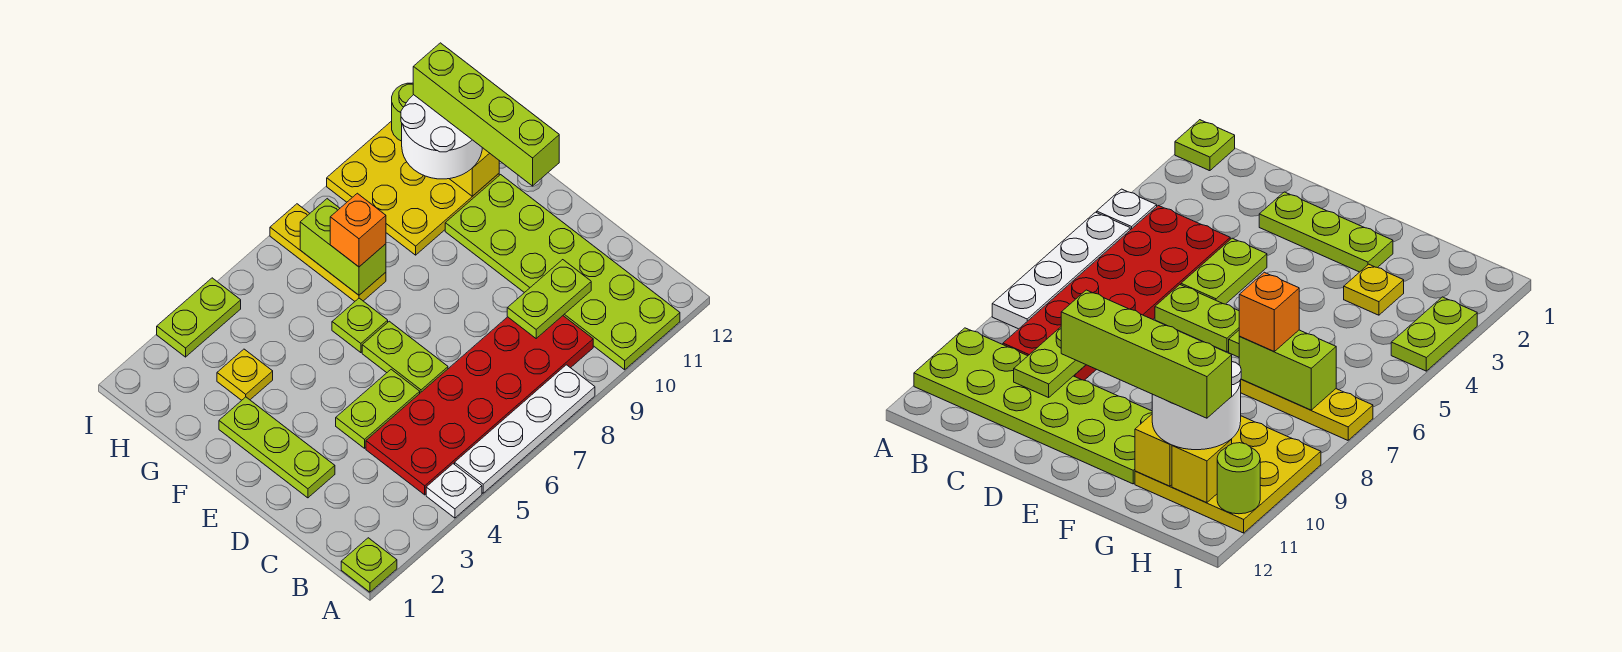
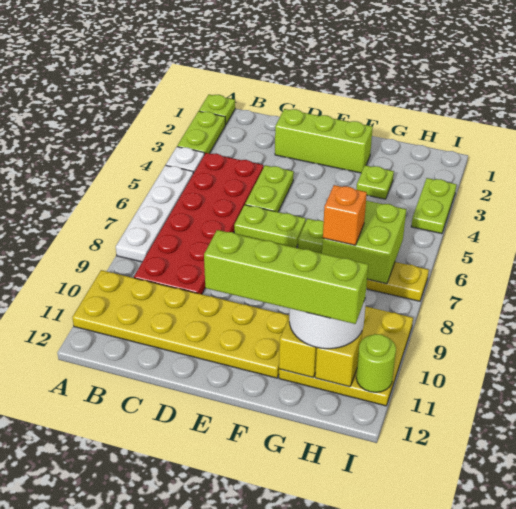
lime plate A10:F11 level 1 -> yellow plate A10:F11 level 1
lime plate C9:C10 level 2 -> lime plate A2:A3 level 1
lime plate D2:F2 level 1 -> lime brick D2:F2 level 1
yellow plate G3 level 1 -> lime plate G3 level 1
lime brick G7:H7 level 2 -> lime brick G6:H7 level 2

